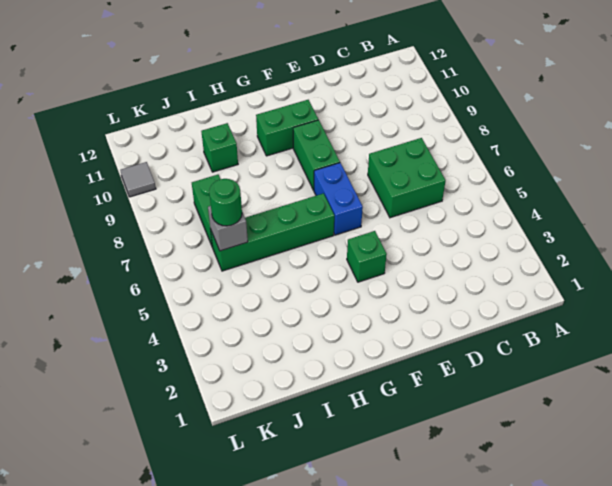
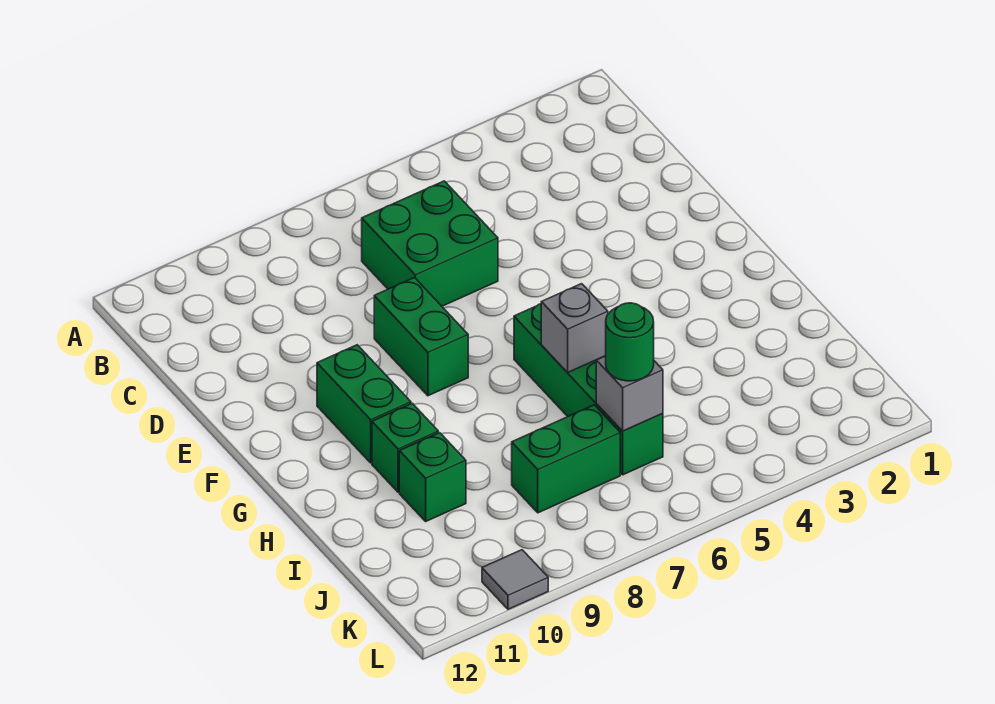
green brick F4 level 1 -> green brick H10 level 1
blue brick F6:F7 level 1 -> none
green brick F8:F9 level 1 -> green brick E8:F8 level 1
none -> grey brick H6 level 2

